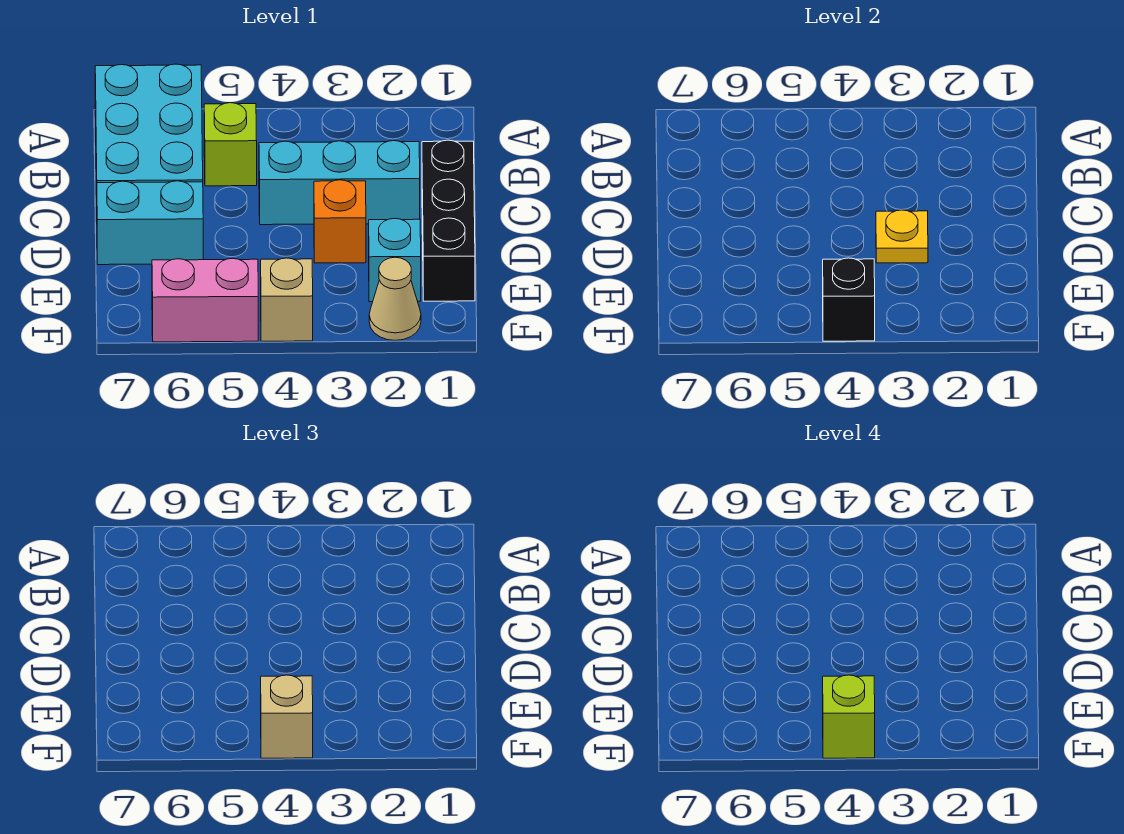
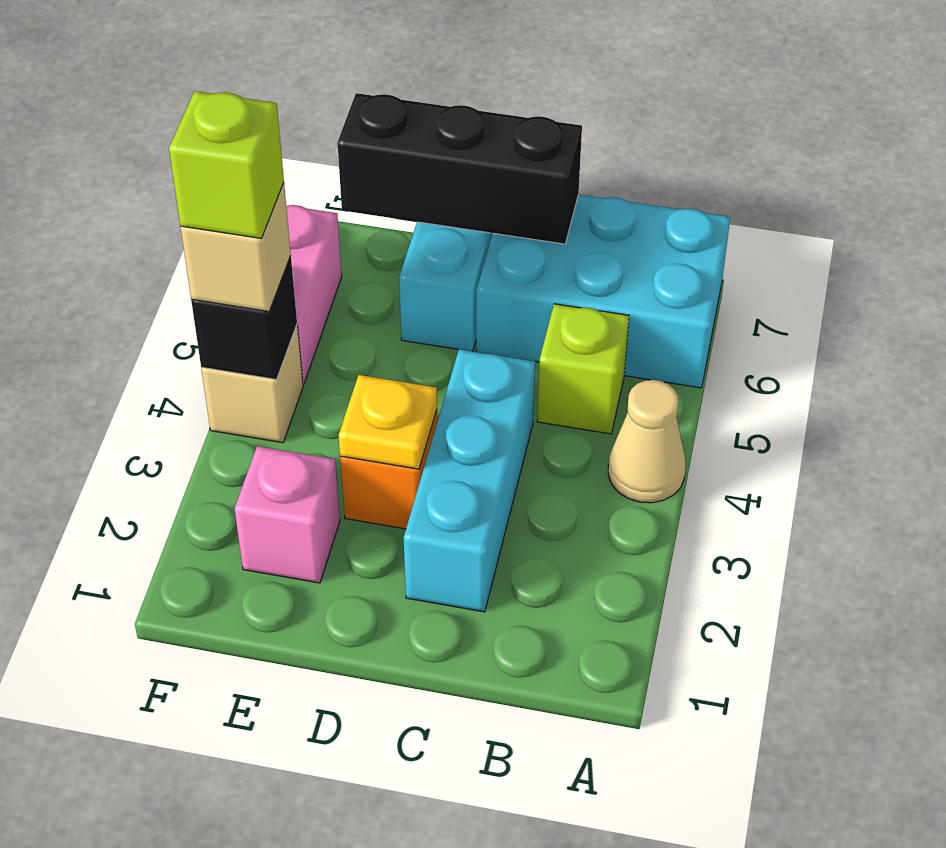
black brick C1:E1 level 1 -> black brick C7:E7 level 2
cyan brick E2 level 1 -> pink brick E2 level 1
tan cone F2 level 1 -> tan cone A4 level 1

